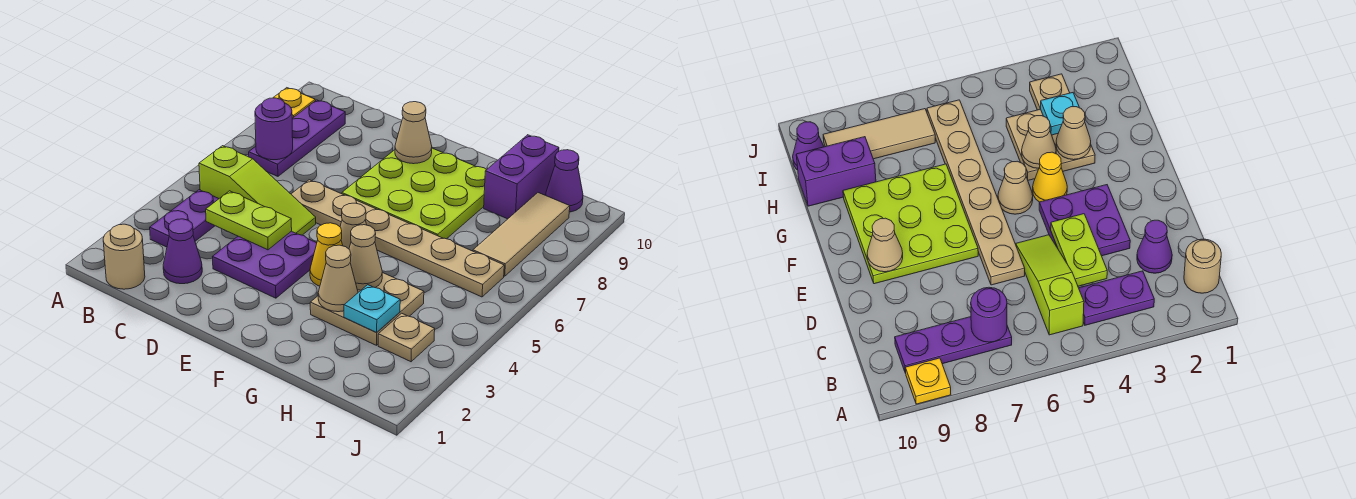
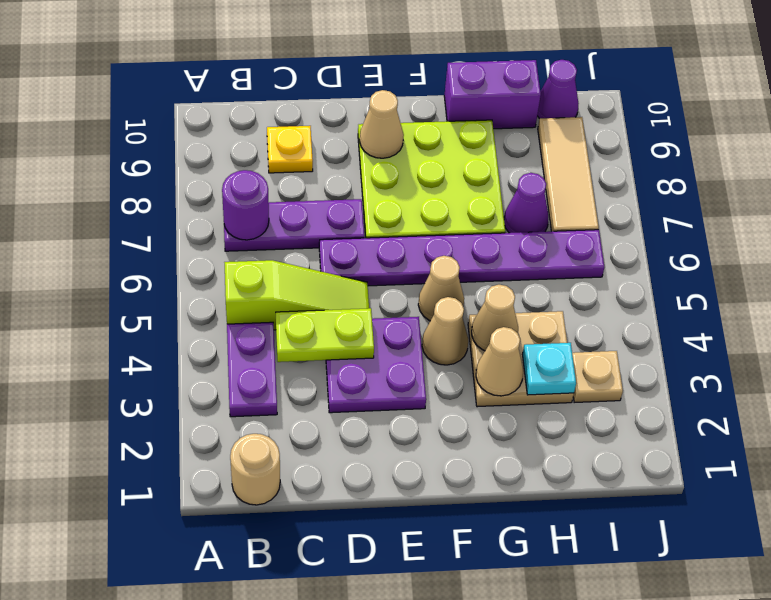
yellow plate A9 level 1 -> yellow plate C9 level 1
purple plate B7:B9 level 1 -> purple plate B7:D7 level 1
purple cone C2 level 1 -> purple cone H7 level 1
tan plate D6:I6 level 1 -> purple plate D6:I6 level 1
yellow cone F4 level 1 -> tan cone F4 level 1
purple brick H9:H10 level 1 -> purple brick G10:H10 level 1

